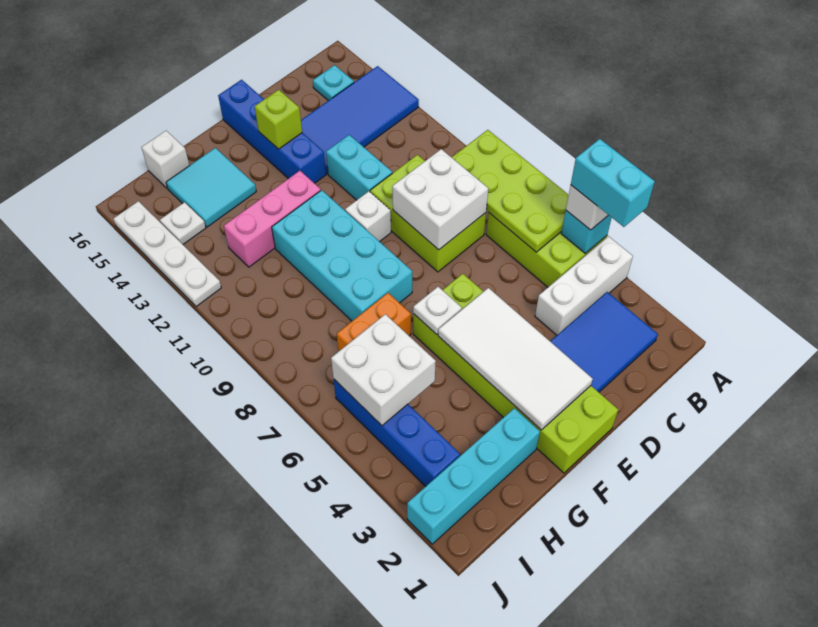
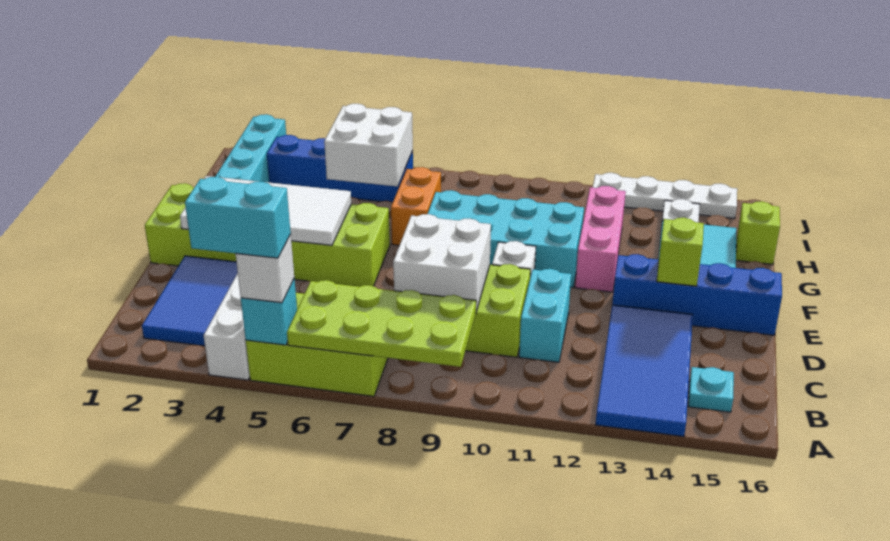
cyan brick D11:D12 level 1 -> cyan brick C11:D11 level 1
white plate F6 level 2 -> none
white brick H16 level 1 -> lime brick H16 level 1

